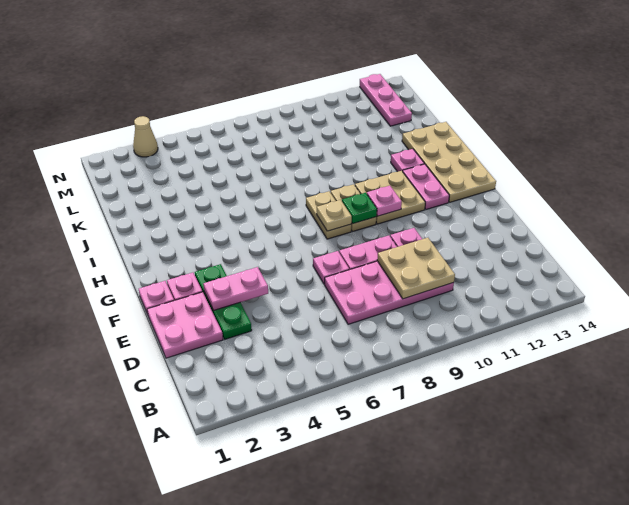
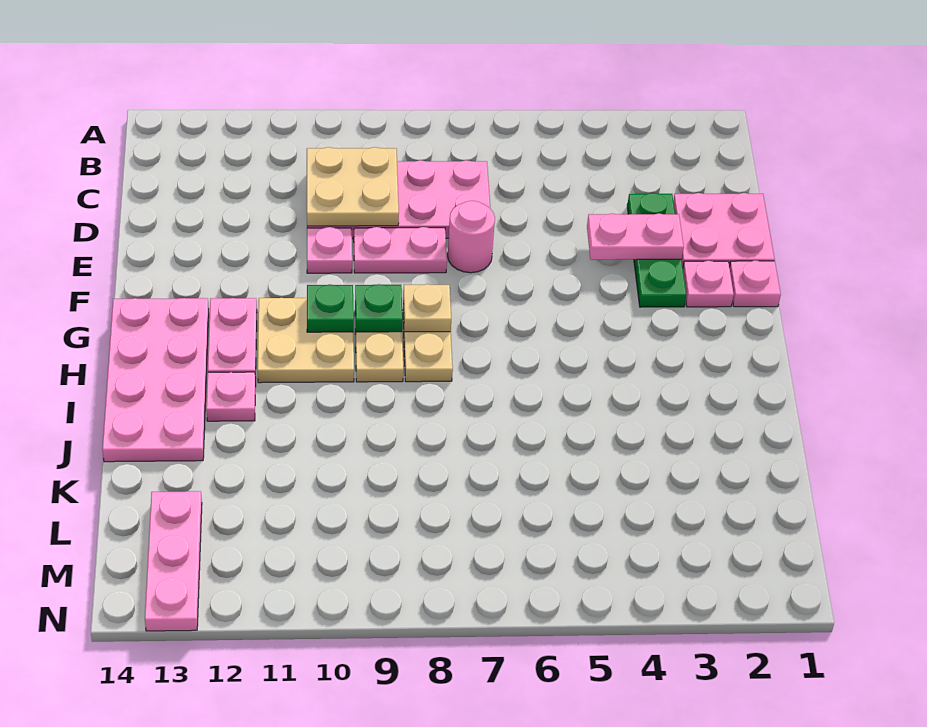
pink plate E7 level 1 -> pink round brick E7 level 1
pink plate G10 level 2 -> green plate G10 level 2
tan plate G13:J14 level 1 -> pink plate G13:J14 level 1
tan cone N3 level 1 -> none

